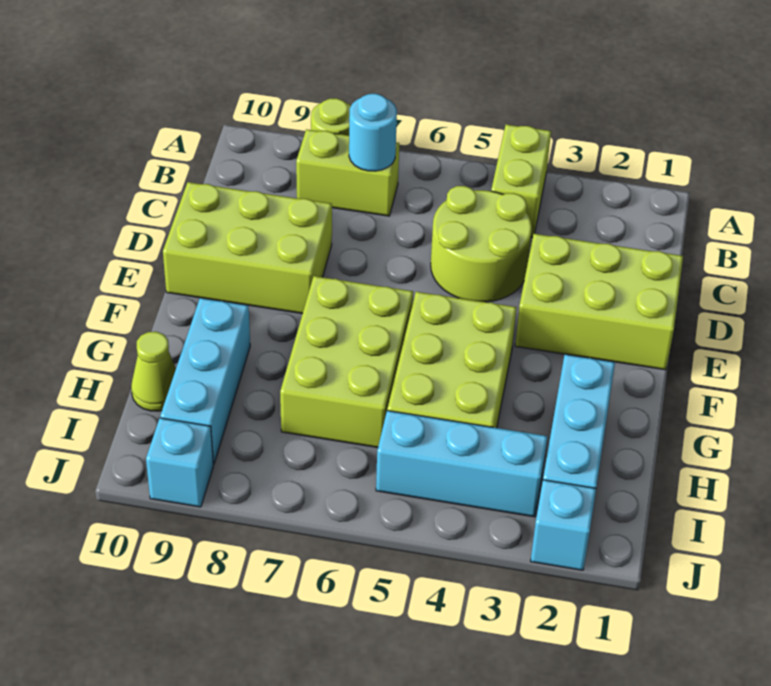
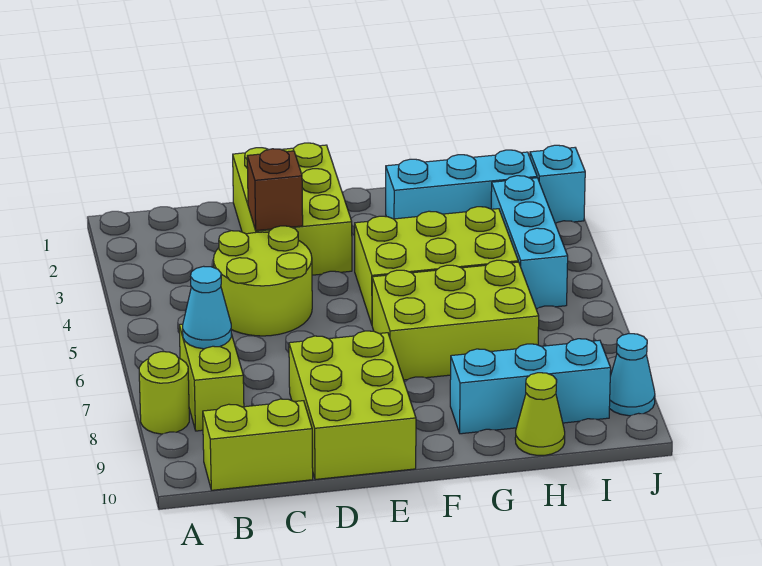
lime brick A4:B4 level 1 -> lime brick B10:C10 level 1
cyan round brick B7 level 2 -> cyan cone B7 level 2
none -> brown brick D3 level 2
cyan brick J9 level 1 -> cyan cone J9 level 1

